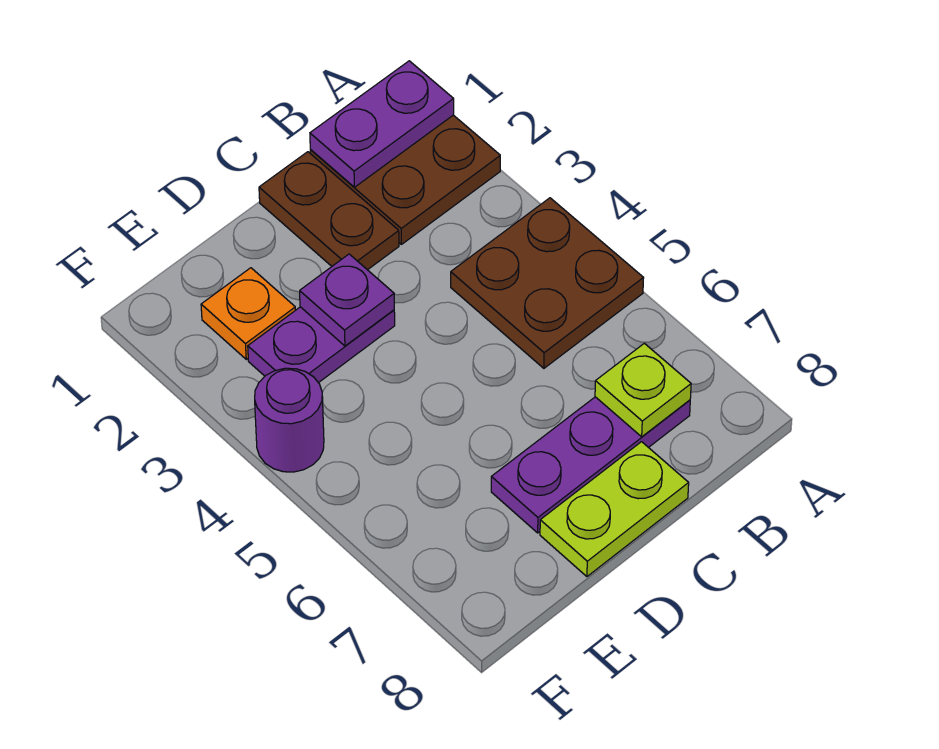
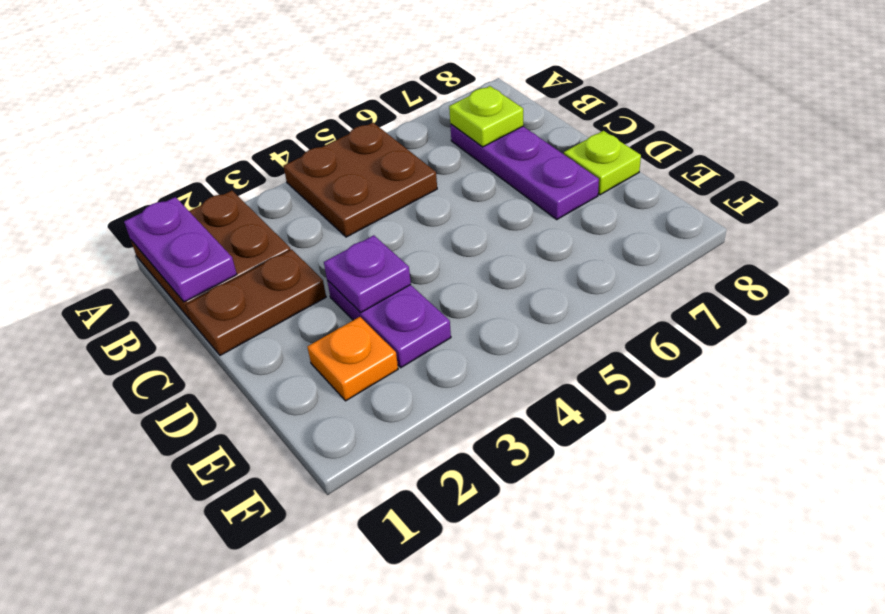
lime plate C8:D8 level 1 -> lime plate D8 level 1
purple round brick F4 level 1 -> none

